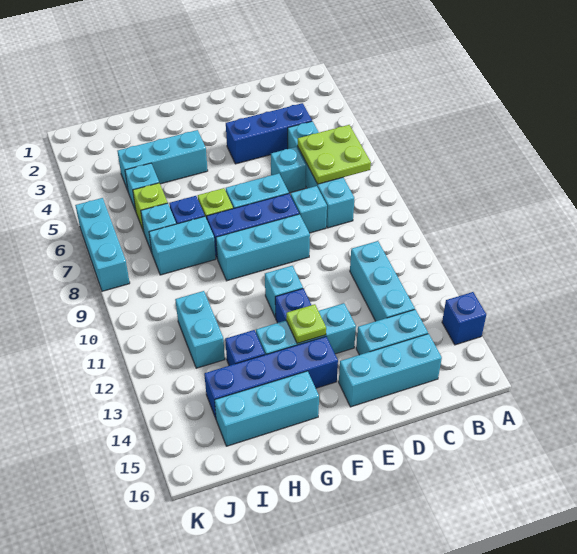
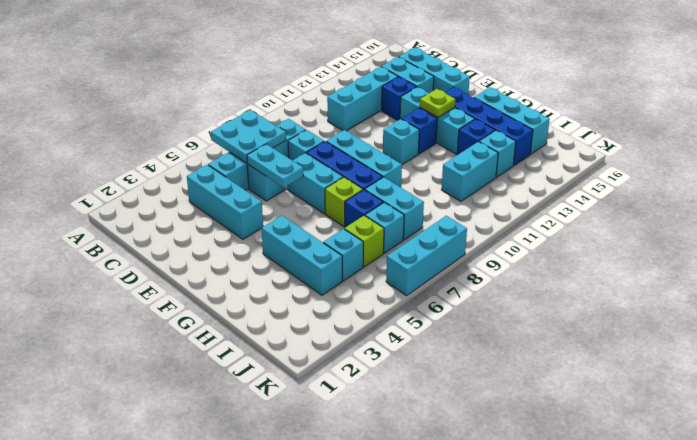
blue brick A14 level 1 -> blue brick D13 level 1
lime plate B6:C7 level 2 -> cyan plate B6:C7 level 2
blue brick C4:E4 level 1 -> cyan brick C4:E4 level 1
none -> cyan plate D6:E6 level 2
none -> cyan brick I13 level 1

